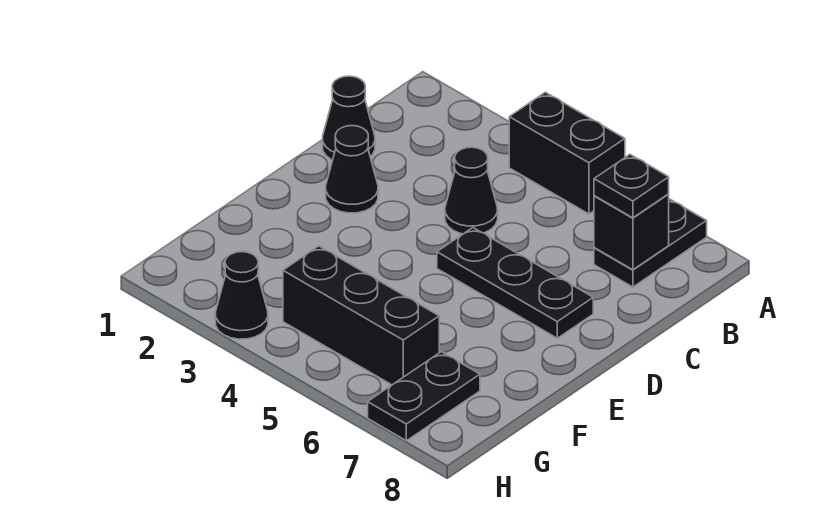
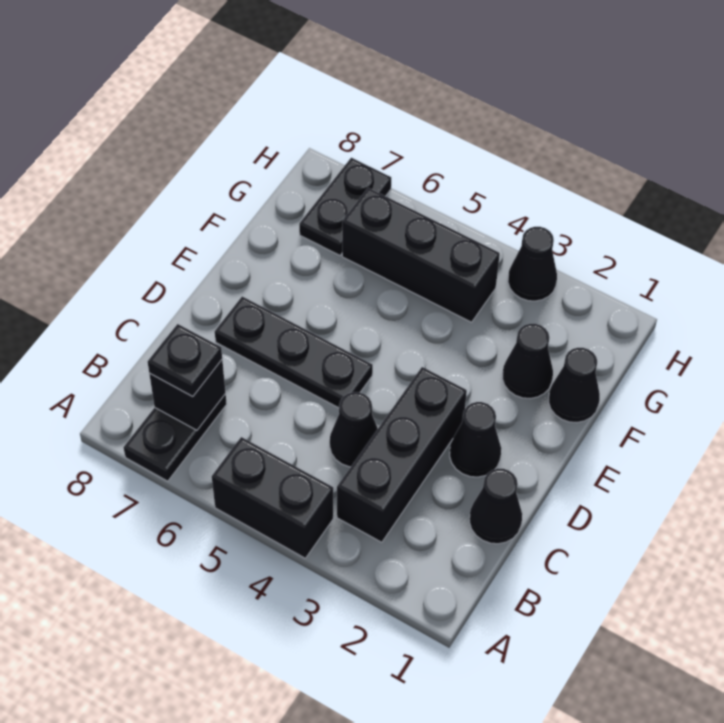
none -> black brick B3:D3 level 1
none -> black cone F1 level 1
none -> black cone F2 level 1

